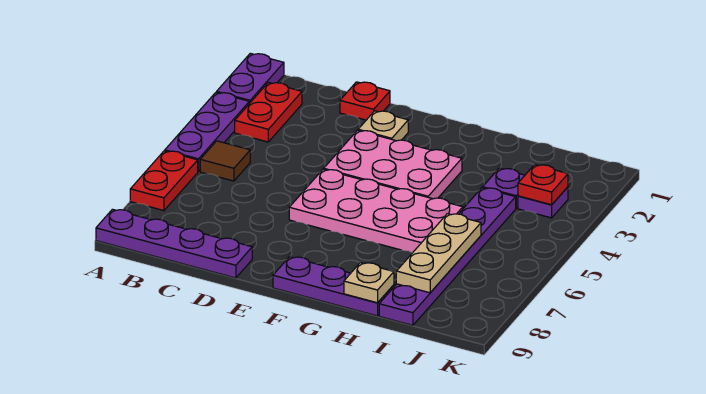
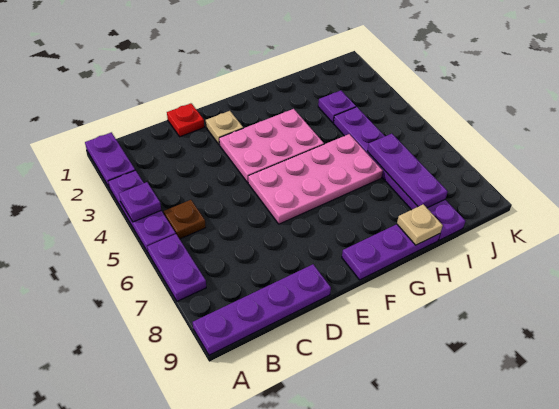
red plate A6:A7 level 1 -> purple plate A6:A7 level 1
red plate B2:B3 level 1 -> none
brown tile B5 level 1 -> brown plate B5 level 1
tan plate I6:I8 level 2 -> purple plate I6:I8 level 2
purple plate J3 level 1 -> purple plate A4 level 2
red plate J3 level 2 -> none

